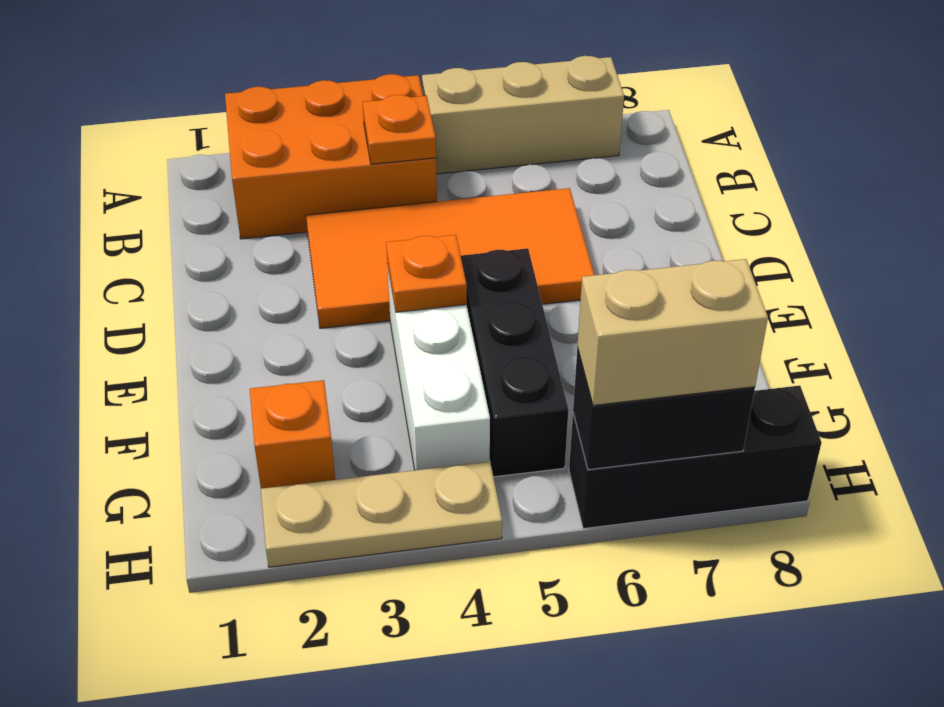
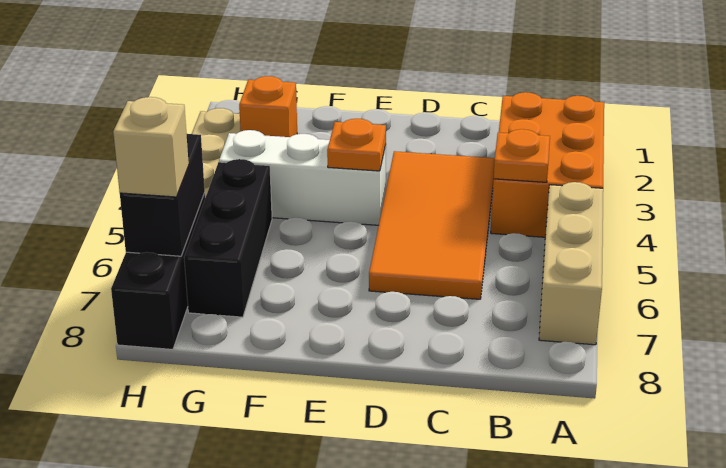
black brick E5:G5 level 1 -> black brick G5:G7 level 1
tan brick H6:H7 level 3 -> tan brick H7 level 3

